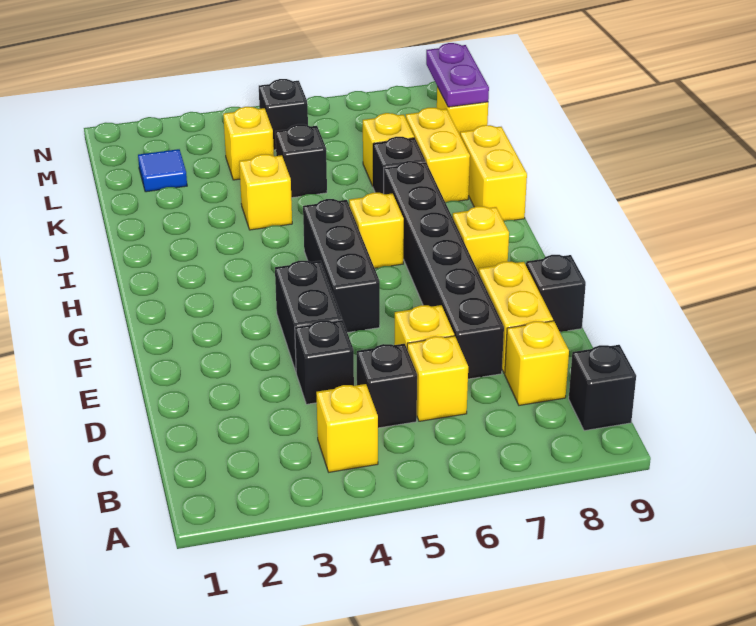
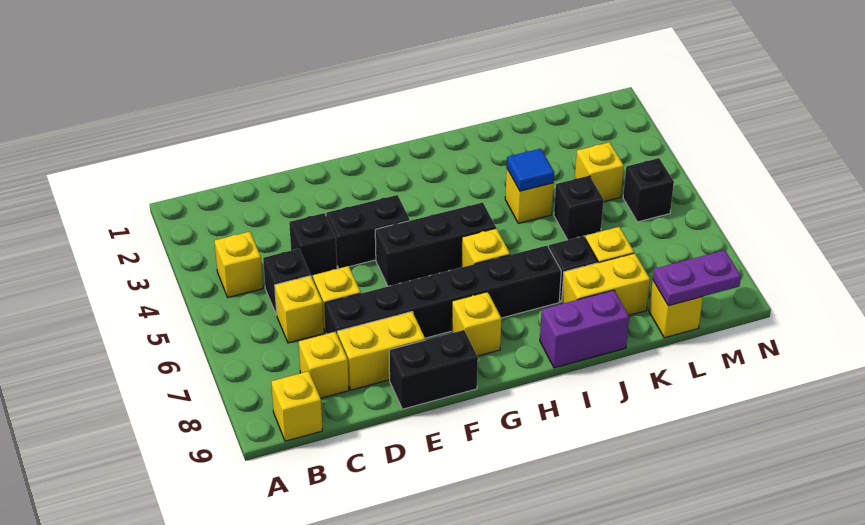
black brick B9 level 1 -> yellow brick B9 level 1
black brick E9 level 1 -> black brick E9:F9 level 1
yellow brick I9:J9 level 1 -> purple brick I9:J9 level 1
blue tile L2 level 1 -> blue tile J4 level 2

